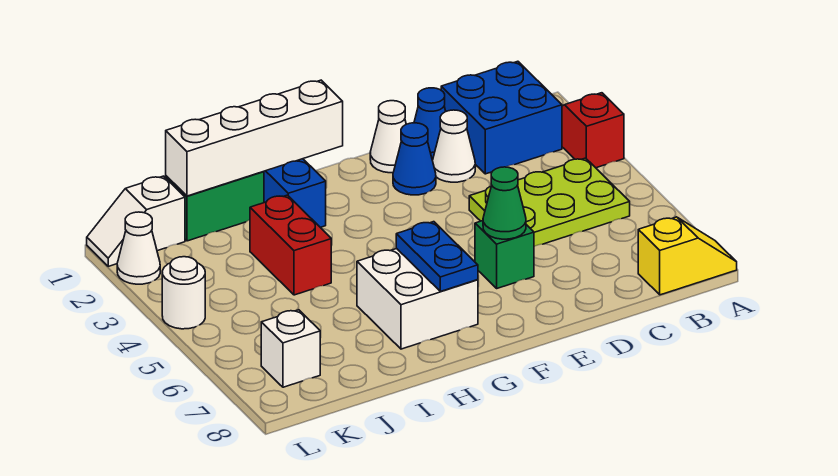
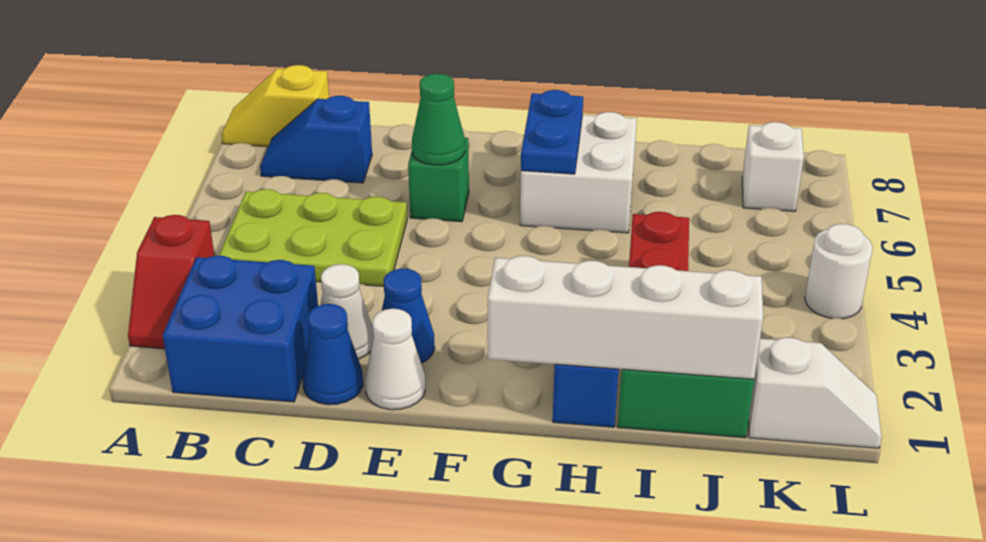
none -> blue slope B7:C7 level 1 top C
white cone L2 level 1 -> none

